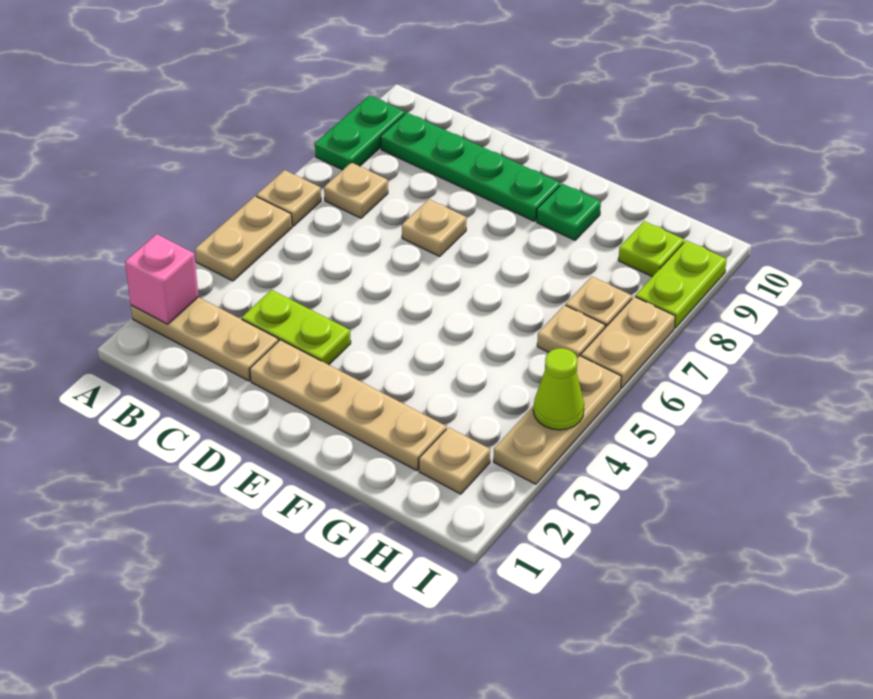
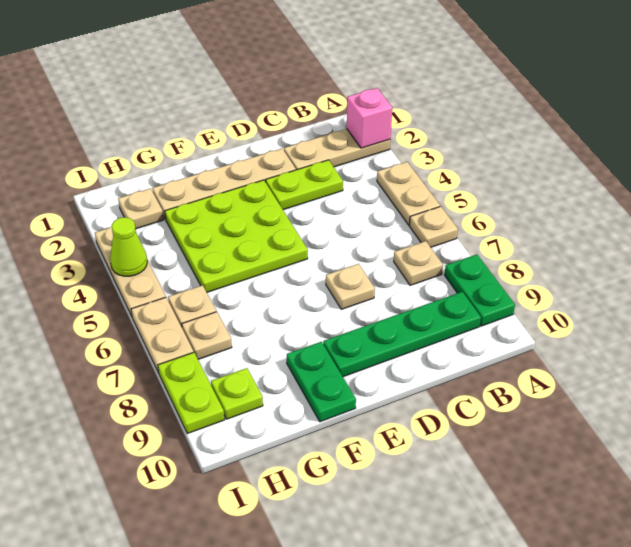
none -> lime plate E3:G5 level 1
green plate F9 level 1 -> green plate F9:F10 level 1

